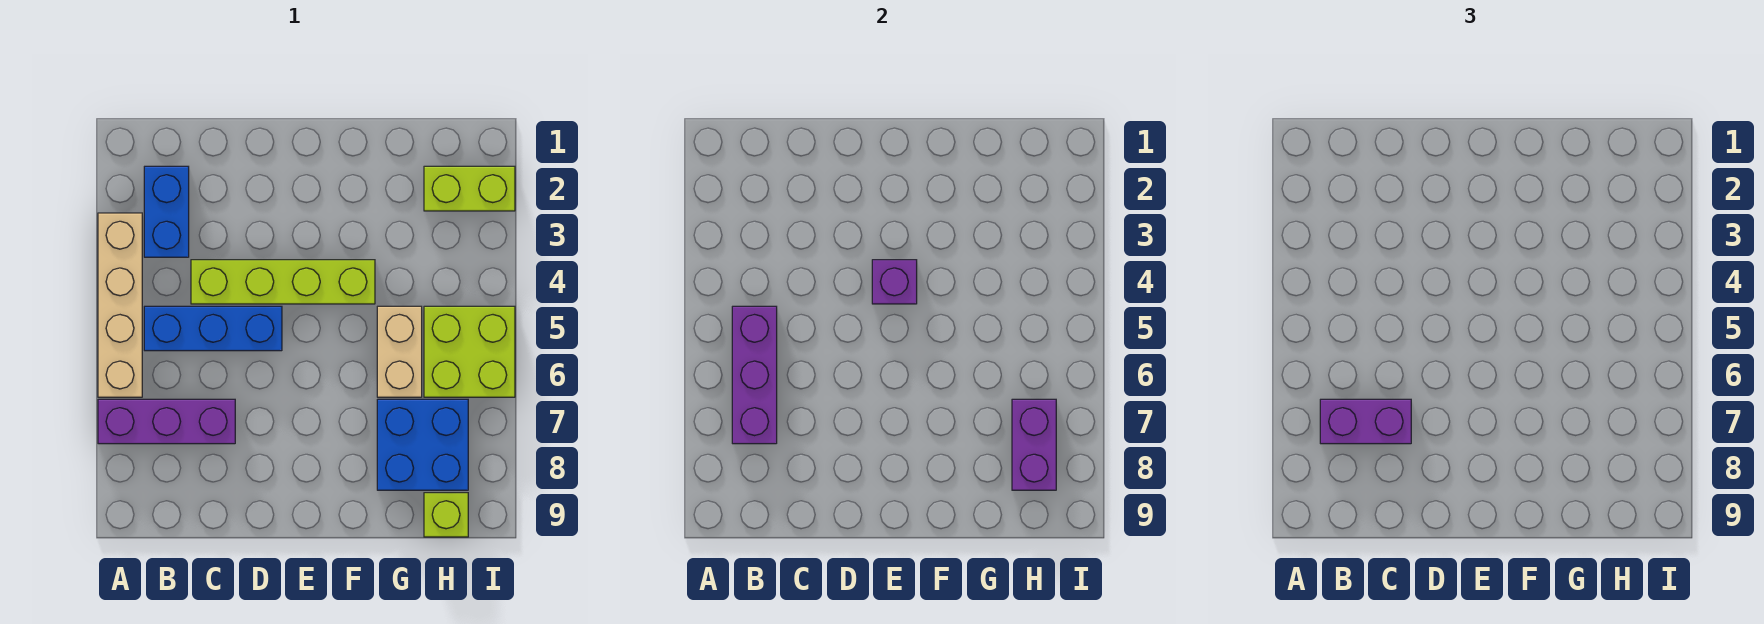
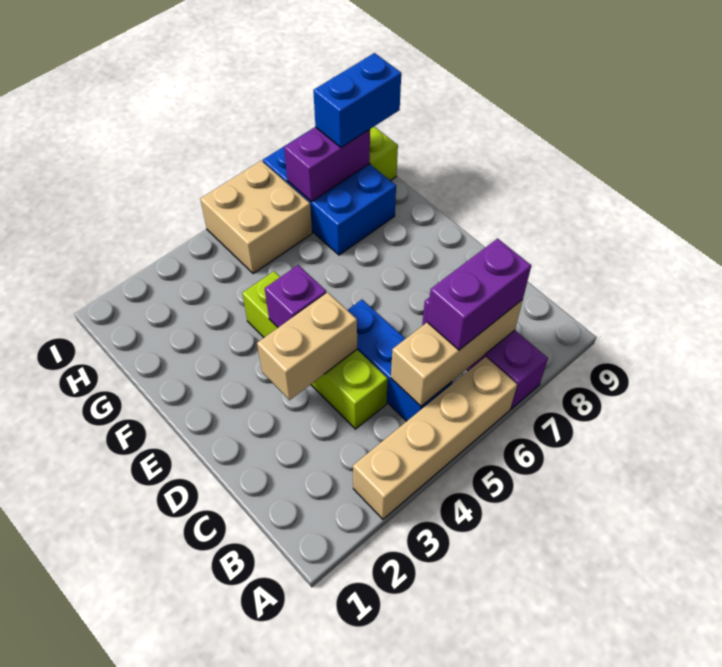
blue brick B2:B3 level 1 -> blue brick H8:H9 level 3
purple brick B5:B7 level 2 -> tan brick B5:B7 level 2
purple brick B7:C7 level 3 -> purple brick B6:B7 level 3
tan brick G5:G6 level 1 -> tan brick D3:D4 level 2
blue brick G7:H8 level 1 -> blue brick G7:I8 level 1
lime brick H2:I2 level 1 -> none
lime brick H5:I6 level 1 -> tan brick H5:I6 level 1

